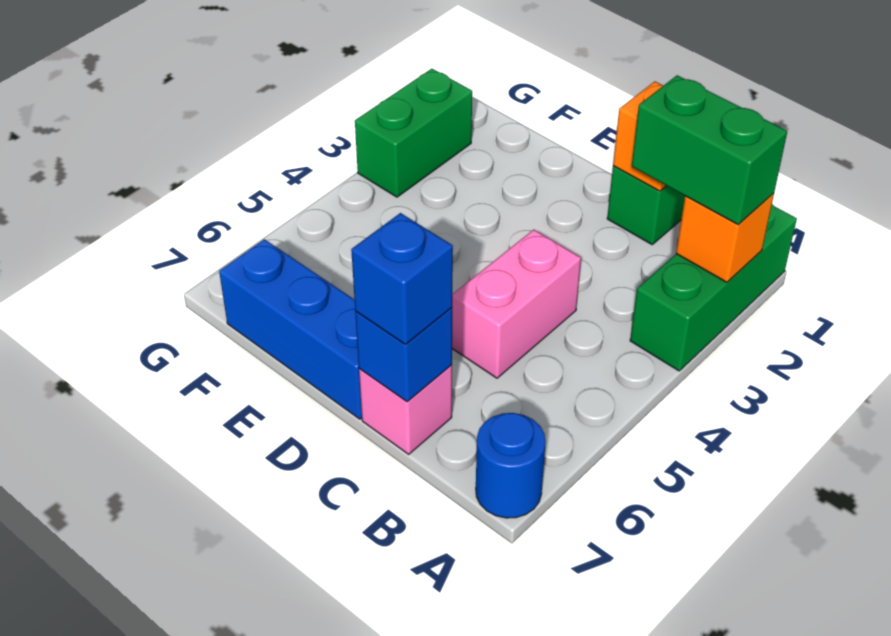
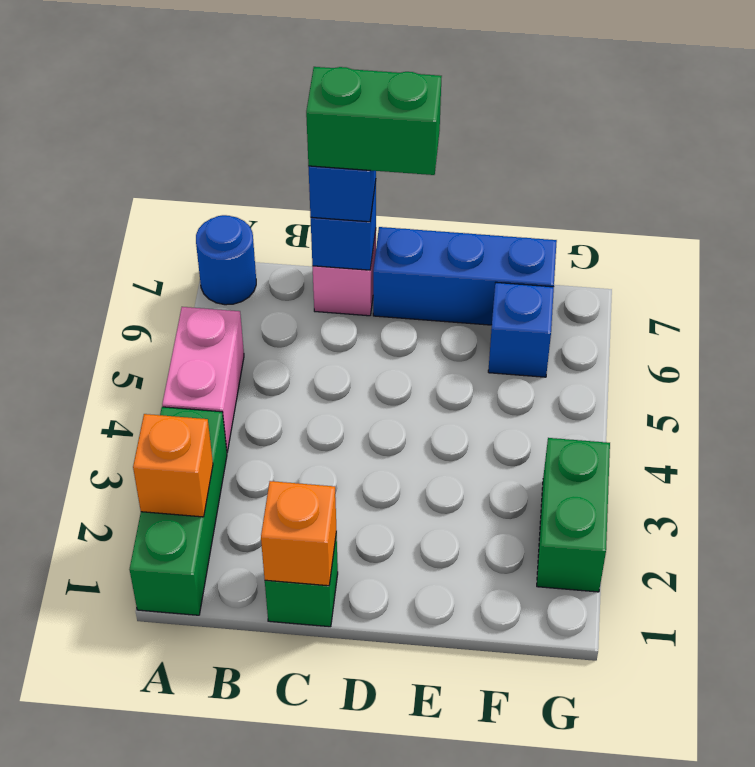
green brick A2:B2 level 3 -> green brick C7:D7 level 4
pink brick C4:C5 level 1 -> pink brick A4:A5 level 1
none -> blue brick F6 level 1

